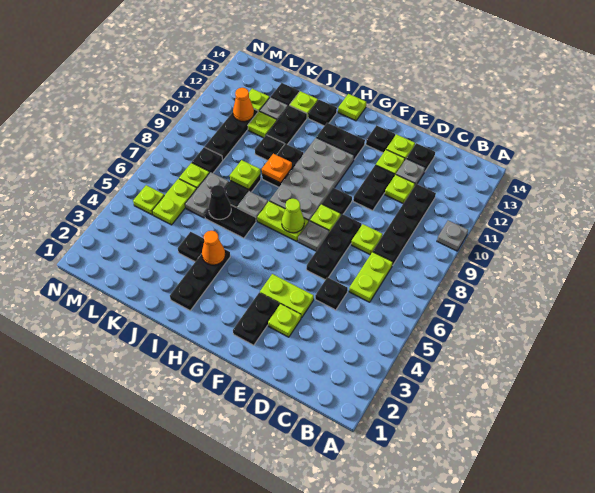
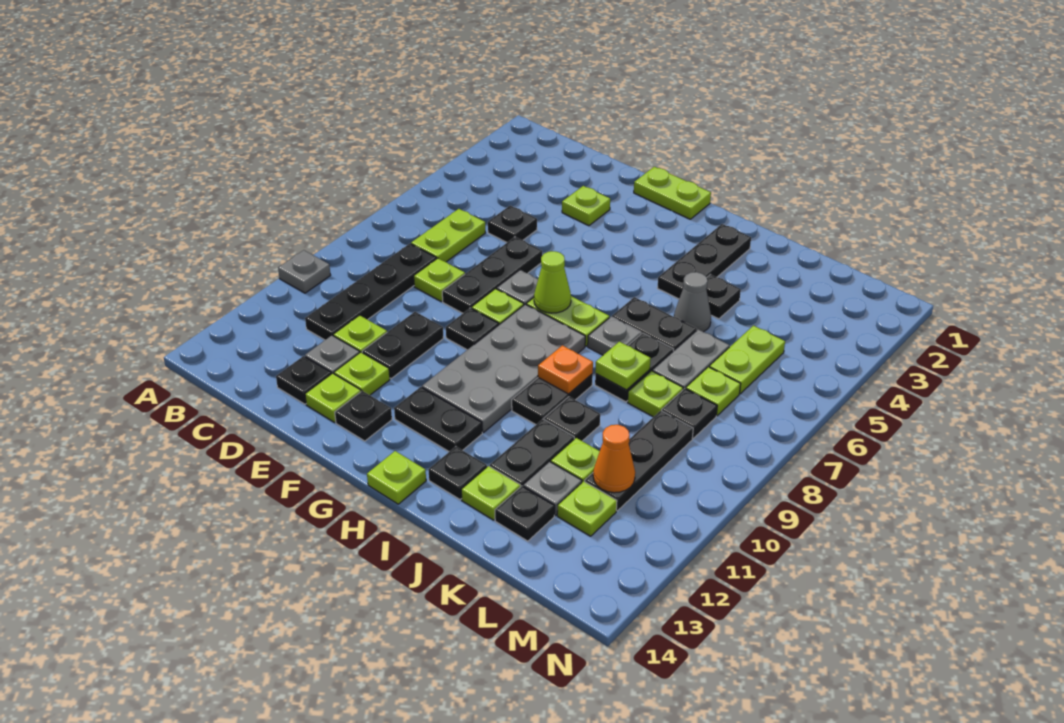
lime plate E4:F4 level 1 -> lime plate F1:G1 level 1
black plate F2:F3 level 1 -> none
orange cone I4 level 2 -> none
none -> grey cone J5 level 1
black cone J6 level 2 -> none
lime plate M5 level 1 -> lime plate K8 level 1

